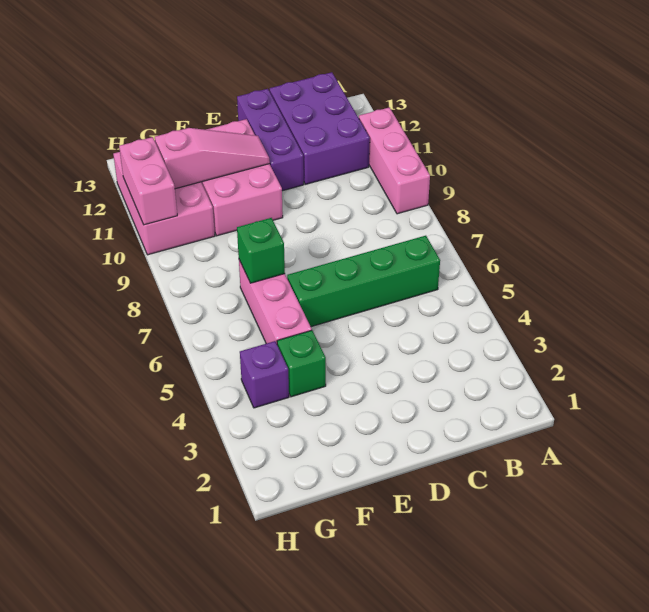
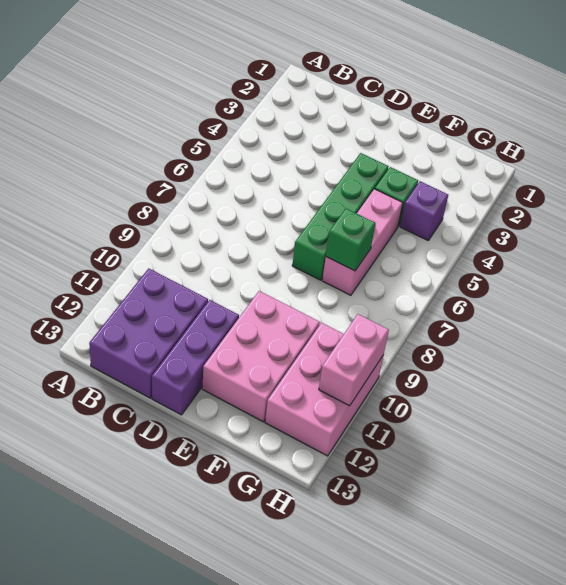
pink brick A9:A11 level 1 -> none
green brick B6:E6 level 1 -> green brick E4:E7 level 1
pink slope E11:G11 level 2 top G -> none

